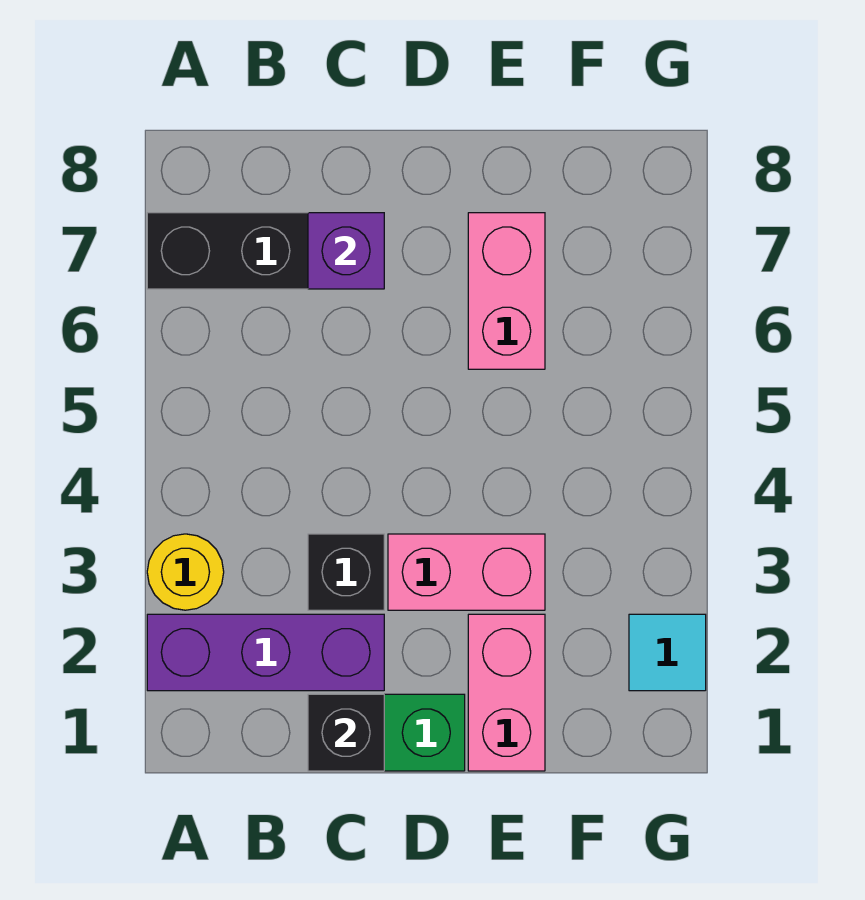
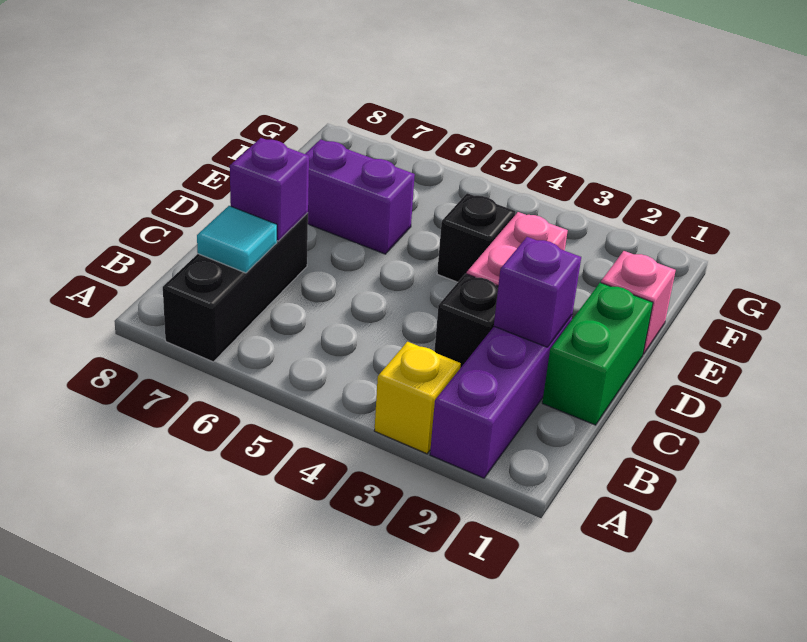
yellow round brick A3 level 1 -> yellow brick A3 level 1
black brick C1 level 2 -> black brick E4 level 1
none -> purple brick C2 level 2
pink brick E1:E2 level 1 -> pink brick E1 level 1
pink brick E6:E7 level 1 -> purple brick E6:E7 level 1
cyan tile G2 level 1 -> cyan tile B7 level 2

